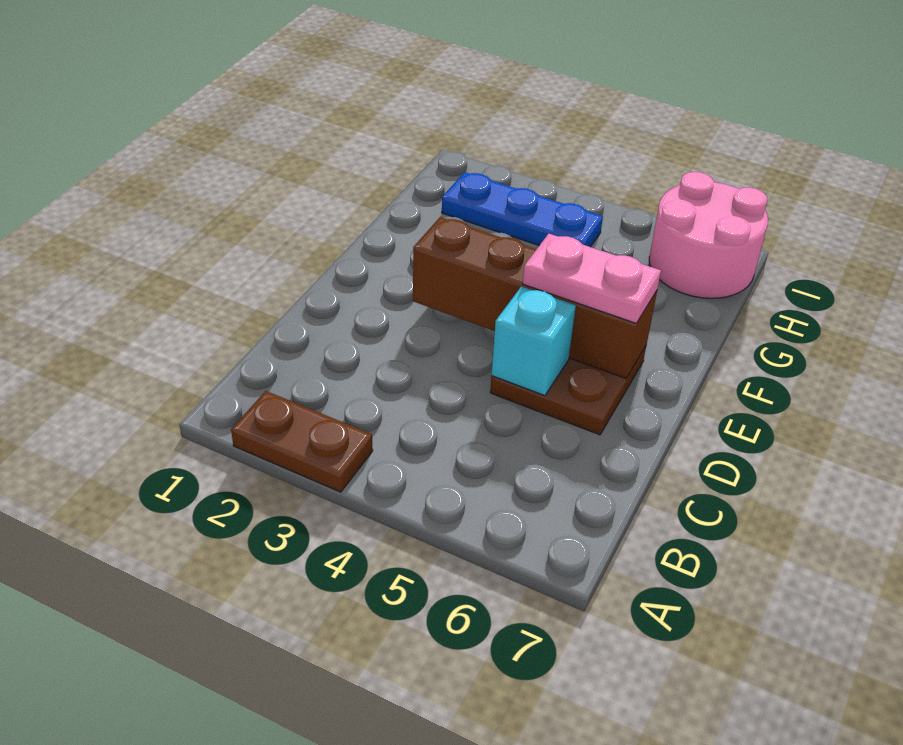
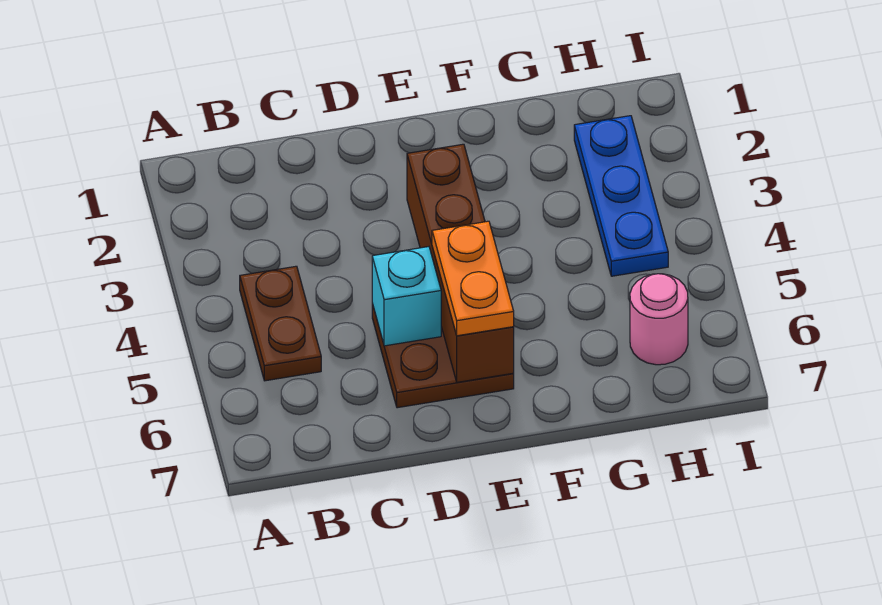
brown plate A2:A3 level 1 -> brown plate B4:B5 level 1
pink plate E5:E6 level 3 -> orange plate E5:E6 level 3
pink round brick H6:I7 level 1 -> pink round brick H6 level 1

